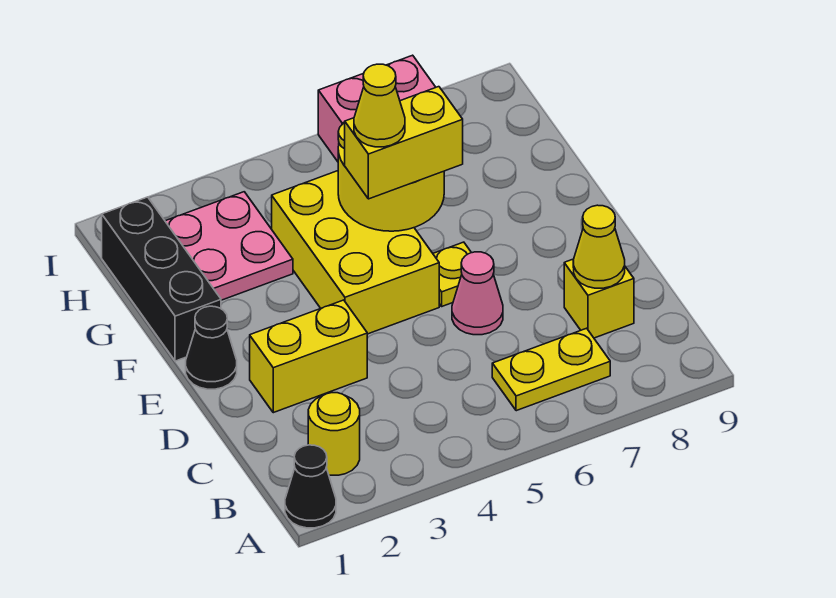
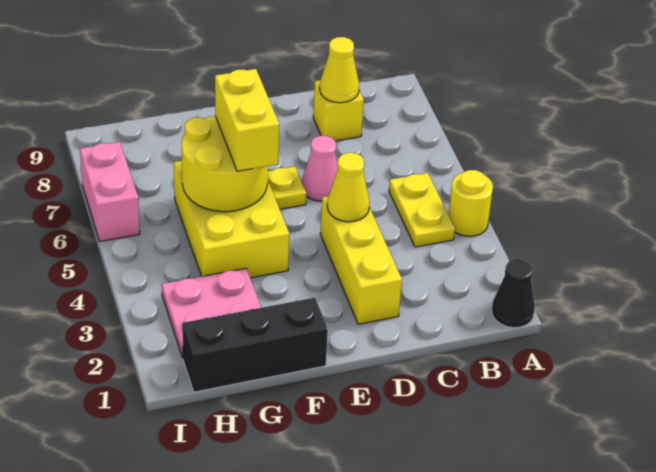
yellow round brick B2 level 1 -> yellow round brick A4 level 1
yellow plate B6:B7 level 1 -> yellow plate B4:B5 level 1
yellow brick D2:D3 level 1 -> yellow brick D2:D4 level 1
black cone E1 level 1 -> none
yellow brick E4:G5 level 1 -> yellow brick F4:G6 level 1
yellow cone F5 level 4 -> yellow cone D4 level 2

